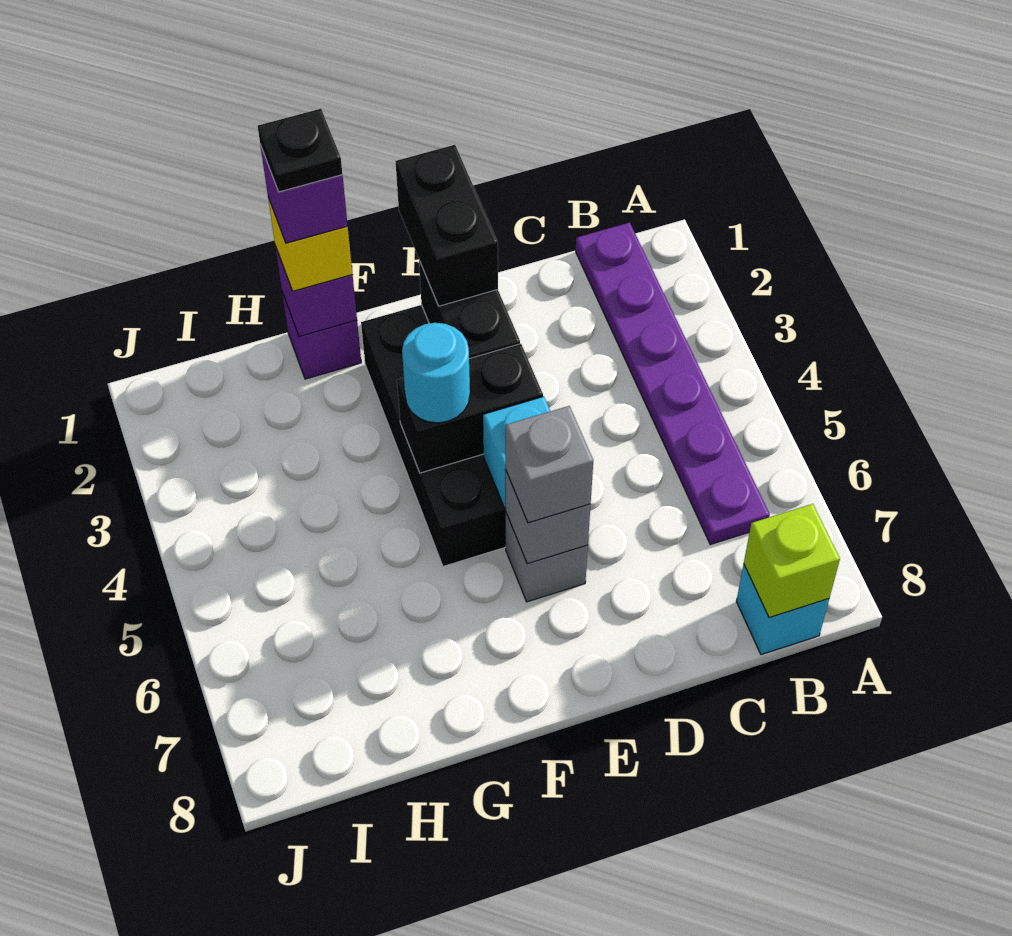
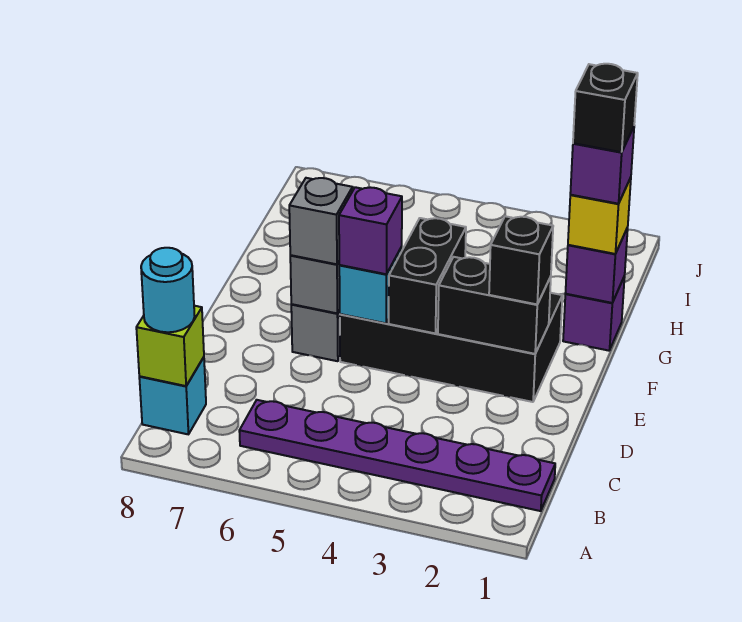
black brick E1:E2 level 3 -> black brick E2 level 3
none -> purple brick E5 level 3
cyan round brick F4 level 3 -> cyan round brick B8 level 3
black plate G1 level 5 -> black brick G1 level 5

